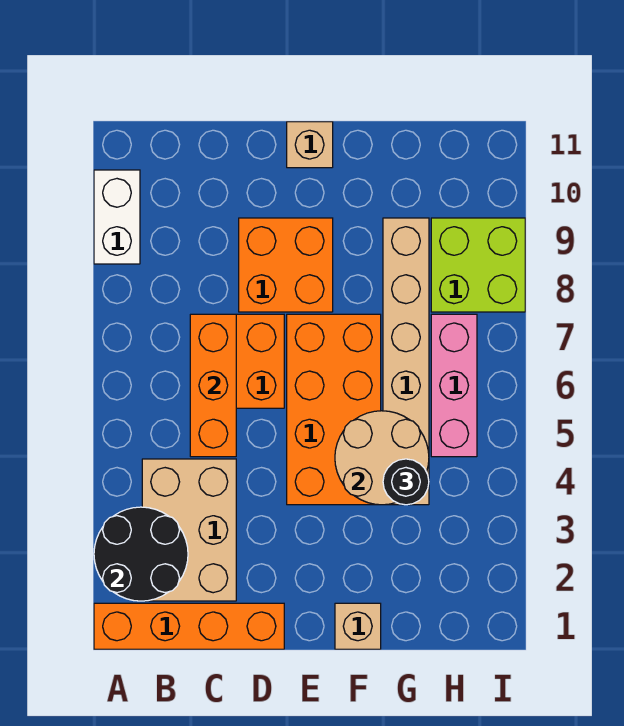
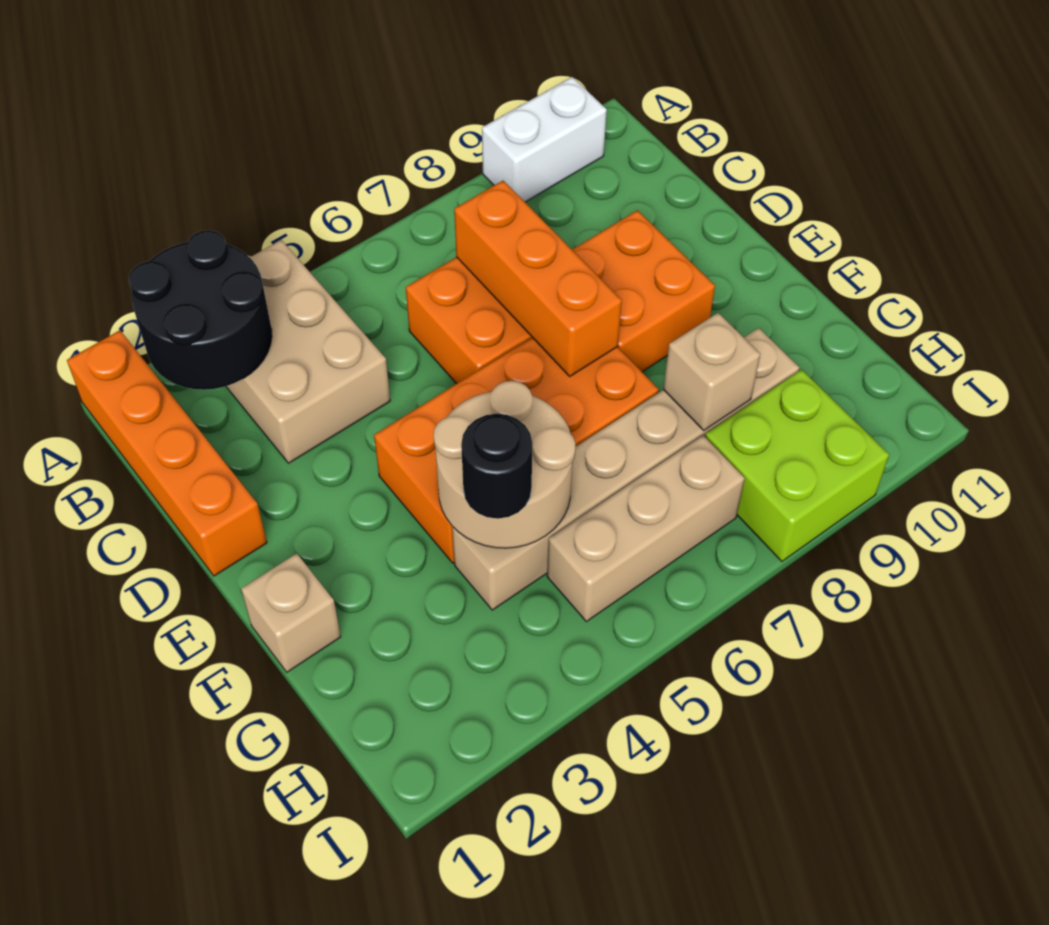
tan brick B2:C4 level 1 -> tan brick A3:C4 level 1
orange brick C5:C7 level 2 -> orange brick C7:E7 level 2
tan brick E11 level 1 -> tan brick G8 level 2
pink brick H5:H7 level 1 -> tan brick H5:H7 level 1

